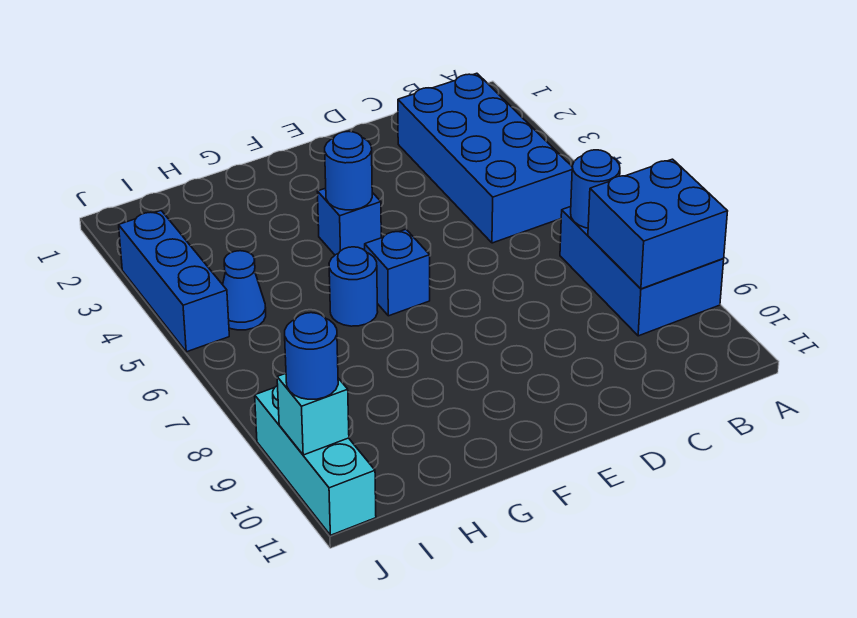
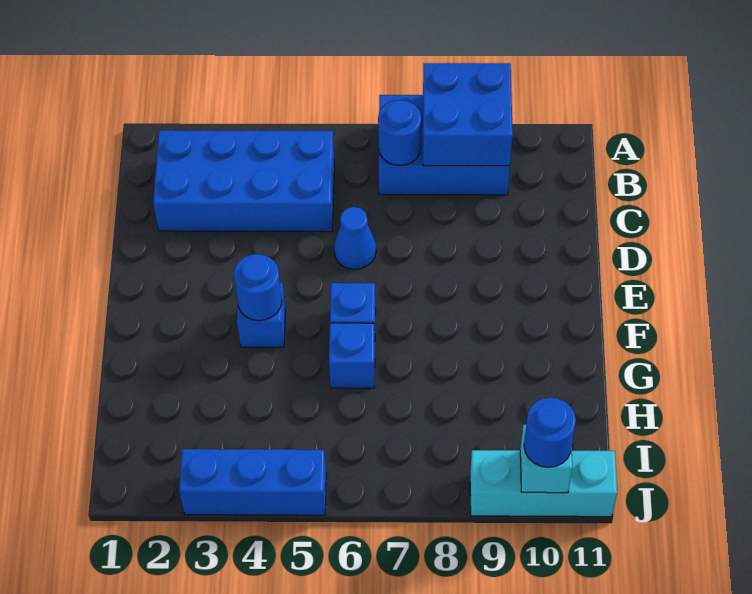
blue round brick G6 level 1 -> blue brick G6 level 1
blue cone I5 level 1 -> blue cone D6 level 1

